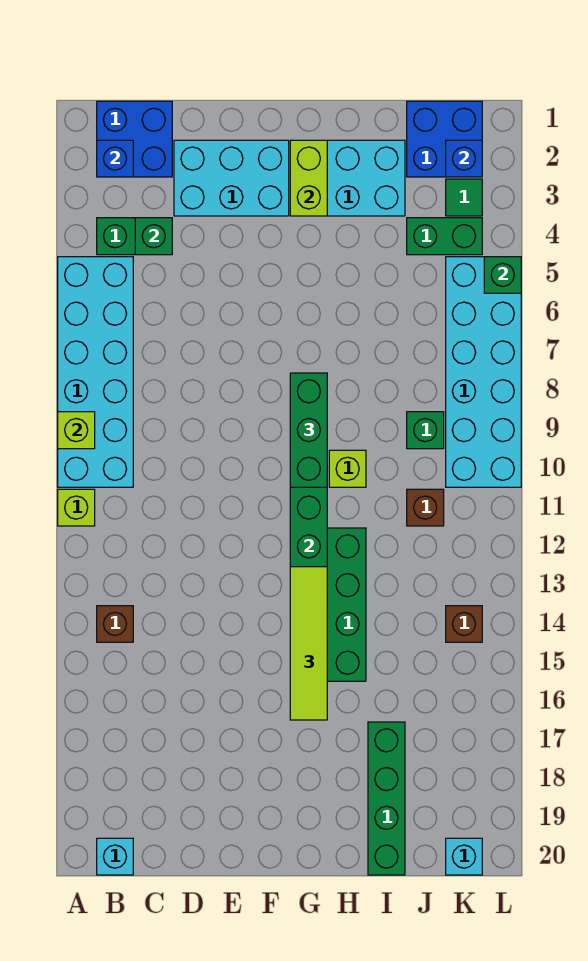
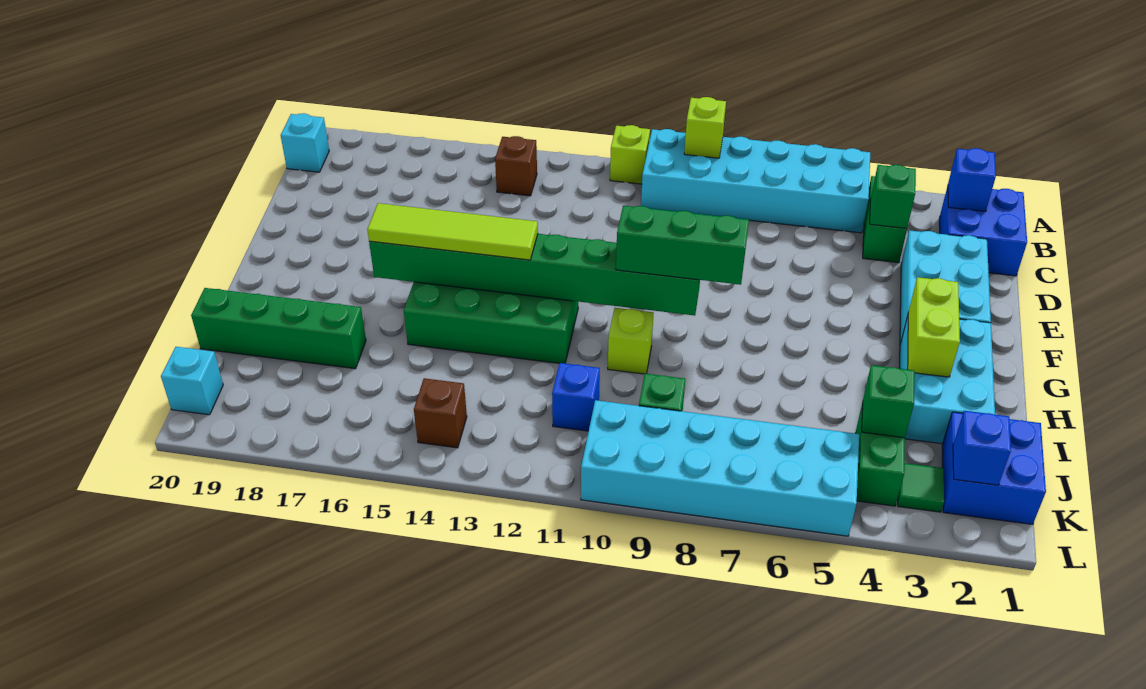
lime brick G2:G3 level 2 -> lime brick G3:H3 level 2
brown brick J11 level 1 -> blue brick J11 level 1
green brick L5 level 2 -> green brick J4 level 2

